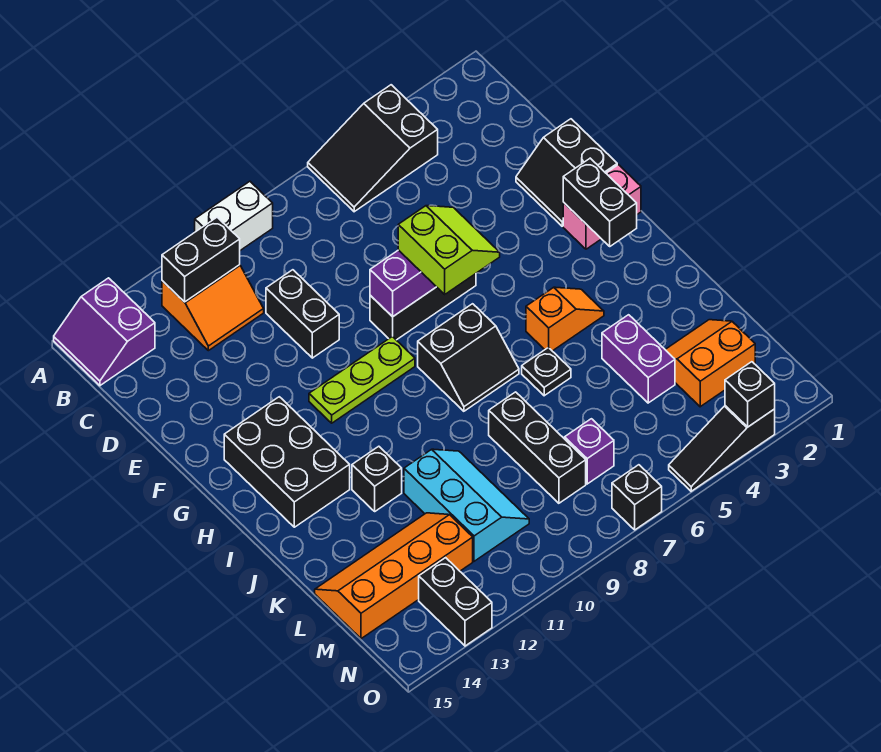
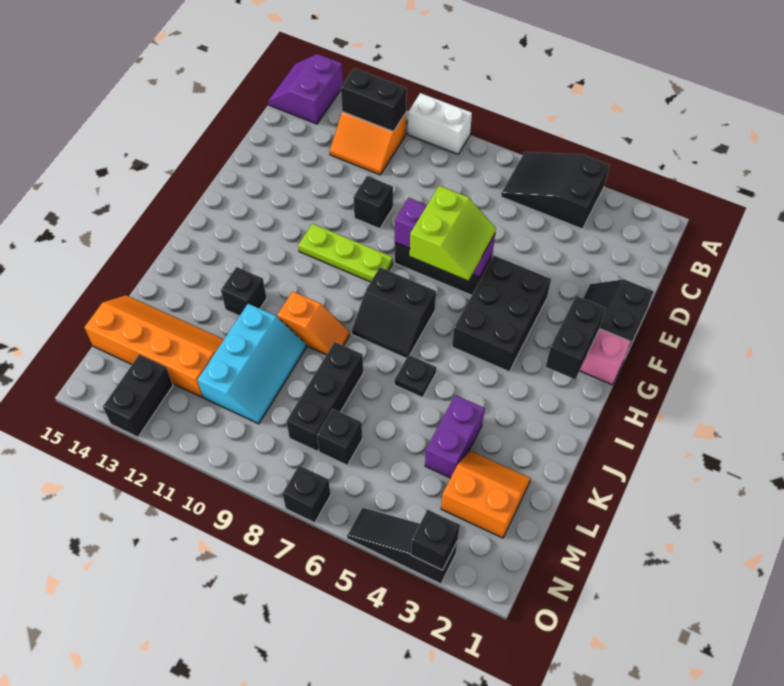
black brick D10:E10 level 1 -> black brick E10 level 1
black brick G13:I14 level 1 -> black brick F4:H5 level 1
orange slope I4:I5 level 1 top 5 -> orange slope J9:J10 level 1 top 10
purple brick M7 level 1 -> black brick M7 level 1

